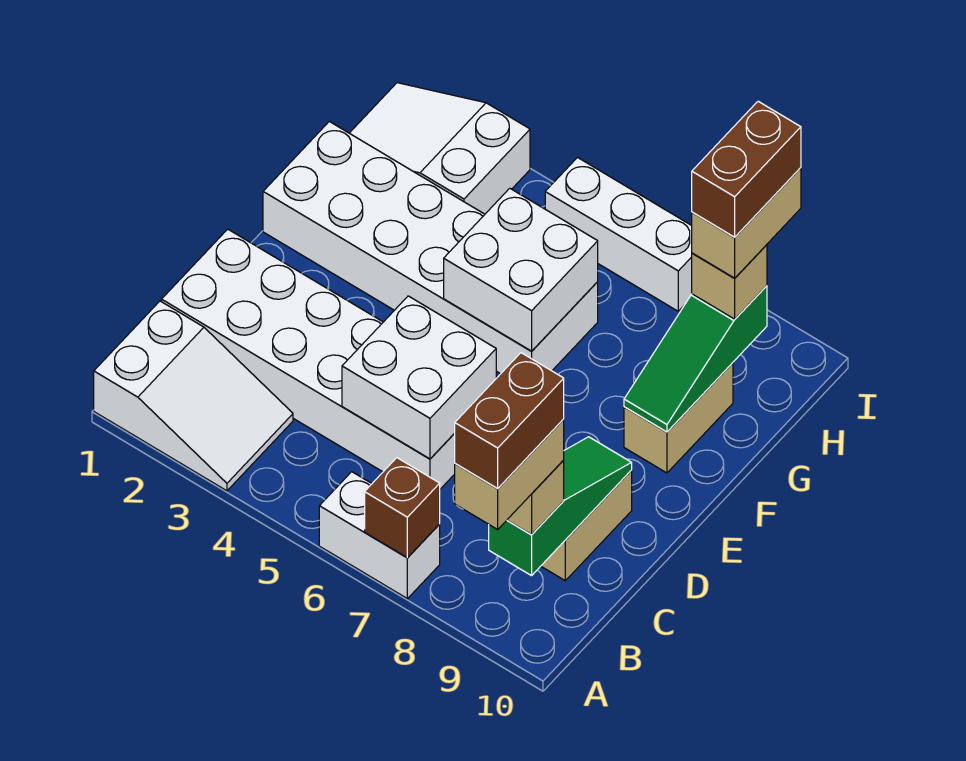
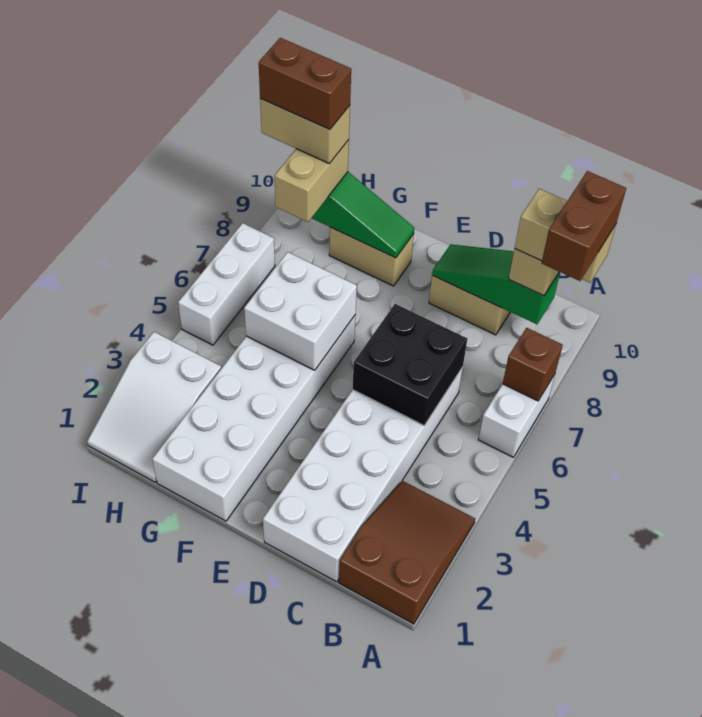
white slope A1:B3 level 1 top 1 -> brown slope A1:B3 level 1 top 1
brown brick A9:B9 level 5 -> brown brick A8:A9 level 5
white brick C5:D6 level 2 -> black brick C5:D6 level 2
tan brick H9 level 3 -> tan brick H8:H9 level 3

